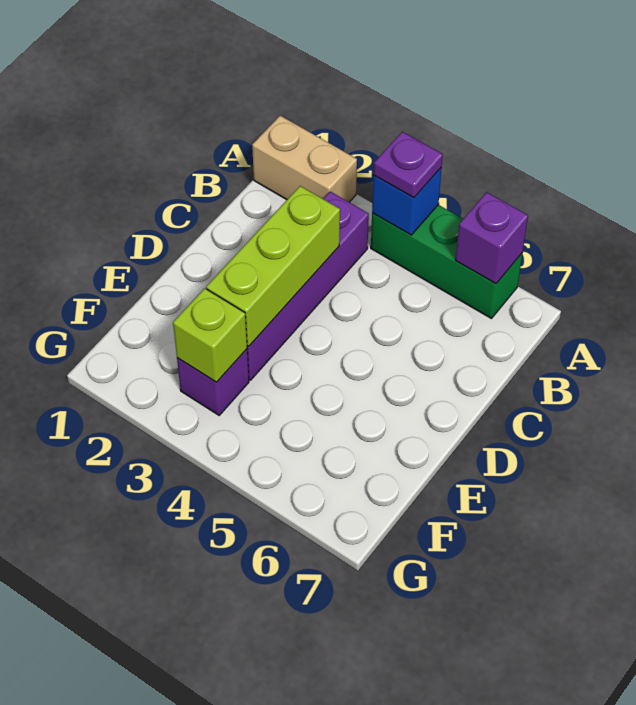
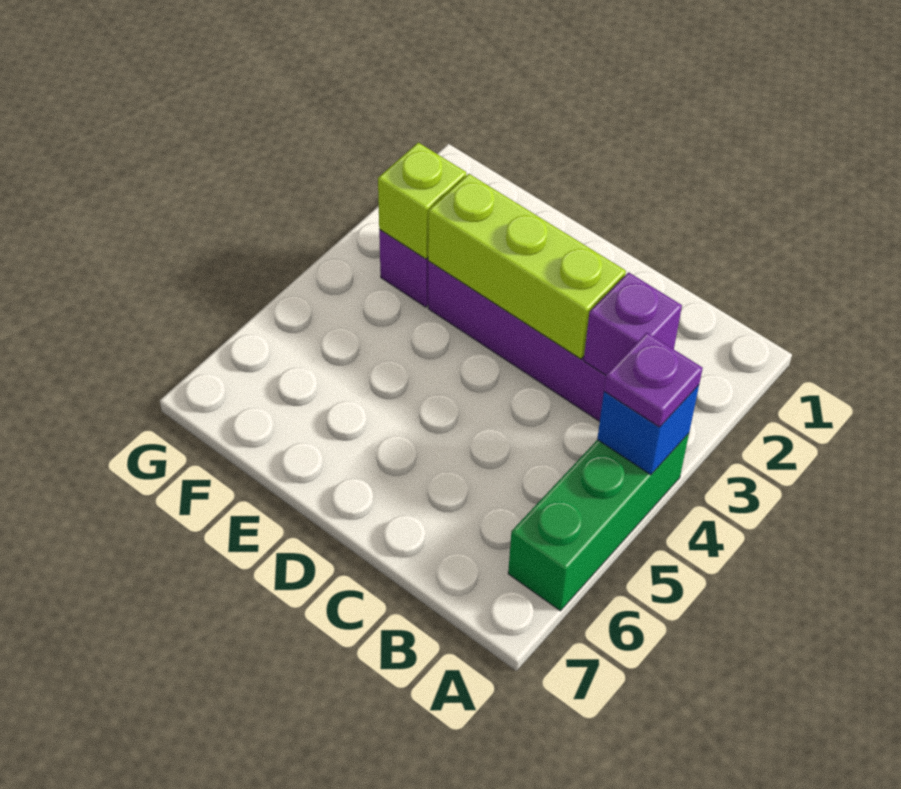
tan brick A1:A2 level 1 -> none
purple brick A6 level 2 -> purple brick B3 level 2

